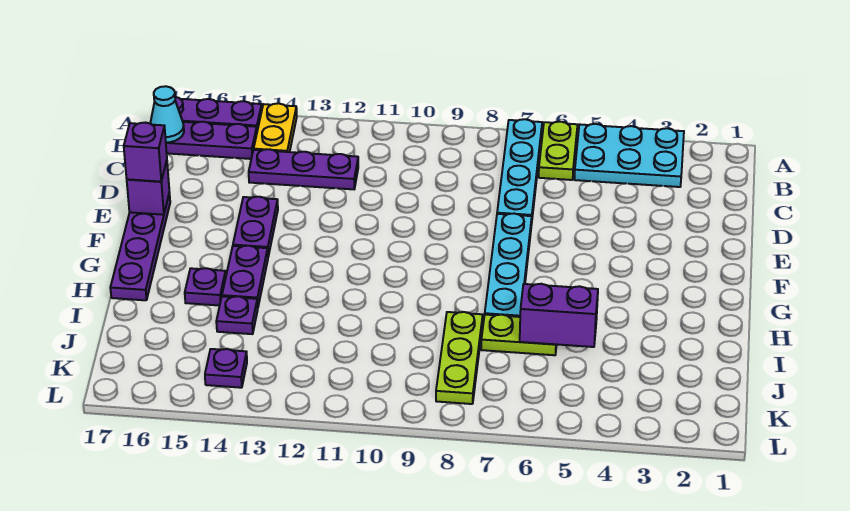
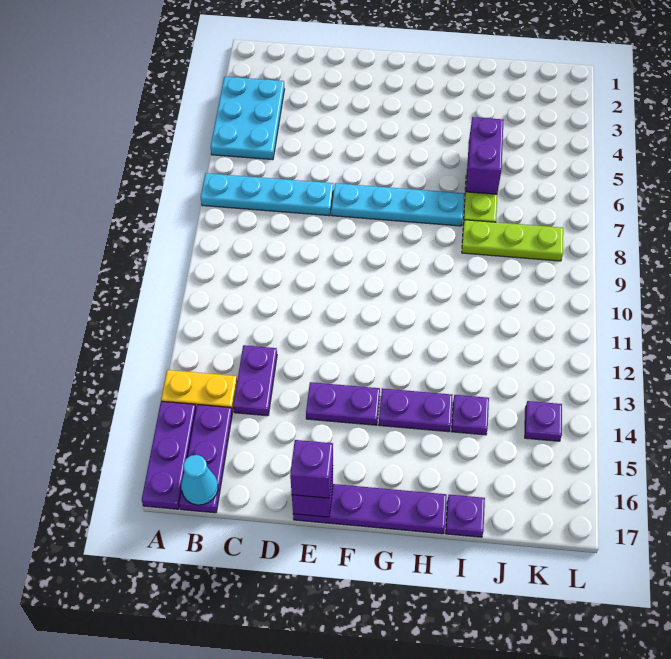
lime plate A6:B6 level 1 -> none
purple plate C12:C14 level 1 -> purple plate C13:C14 level 1
purple plate H15 level 1 -> purple plate I17 level 1

